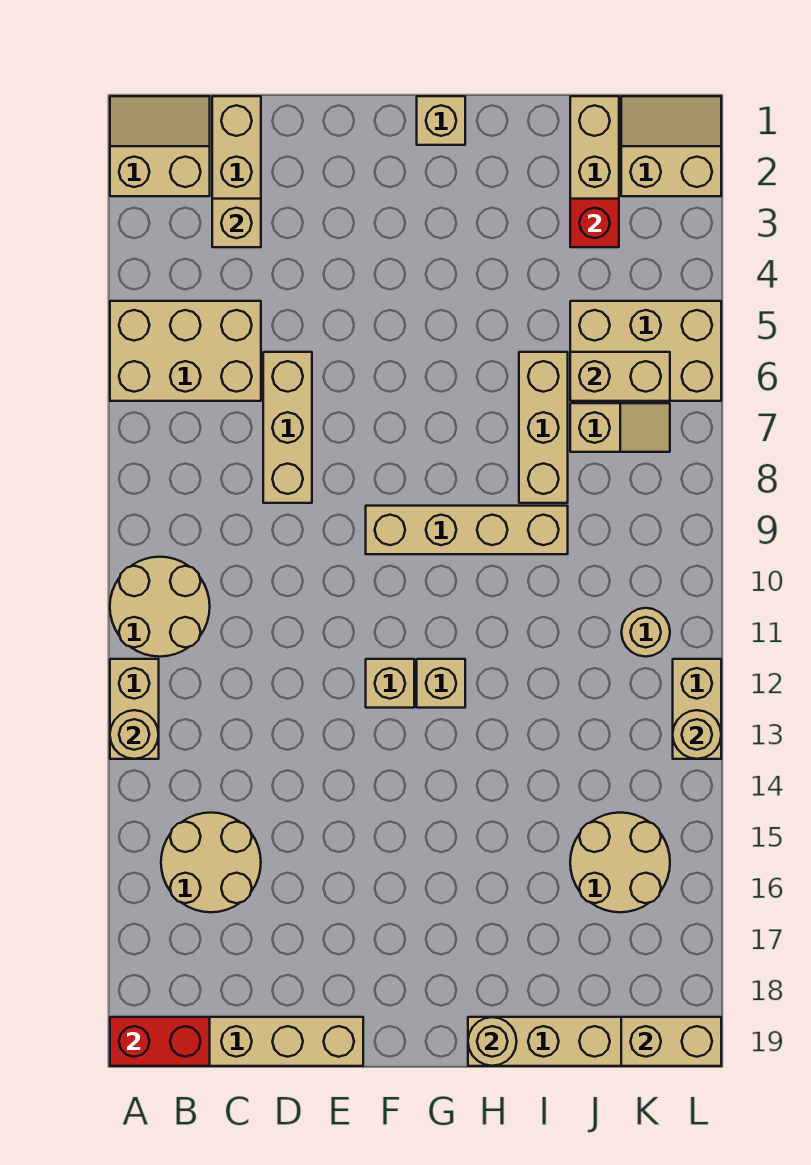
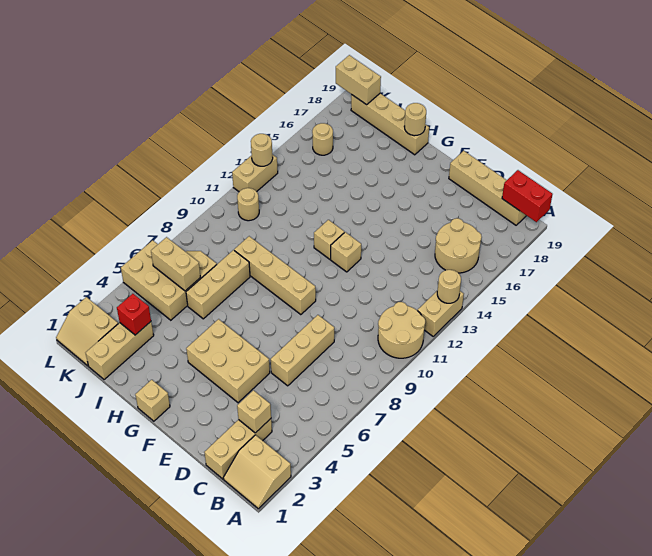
tan brick A5:C6 level 1 -> tan brick E4:G5 level 1
tan round brick J15:K16 level 1 -> tan round brick K16 level 1

